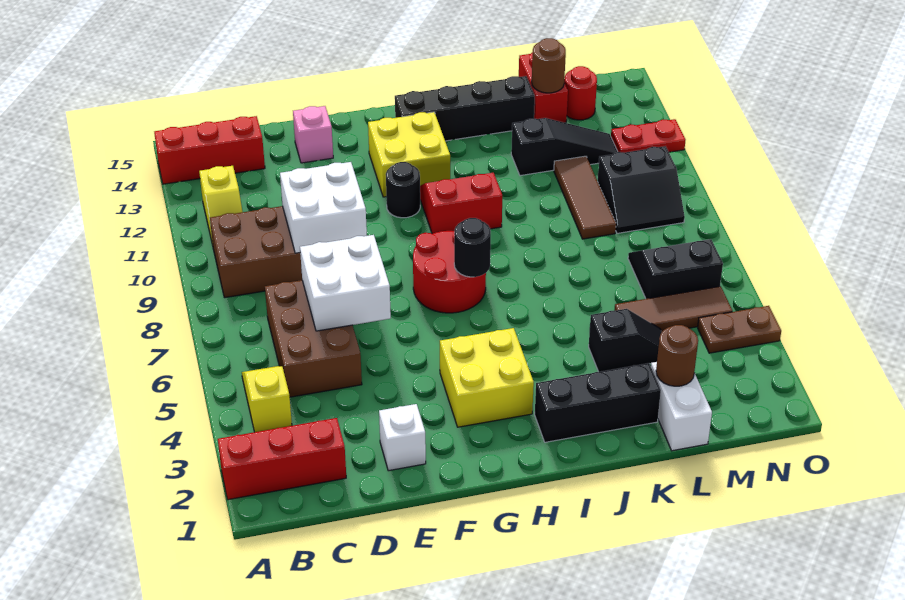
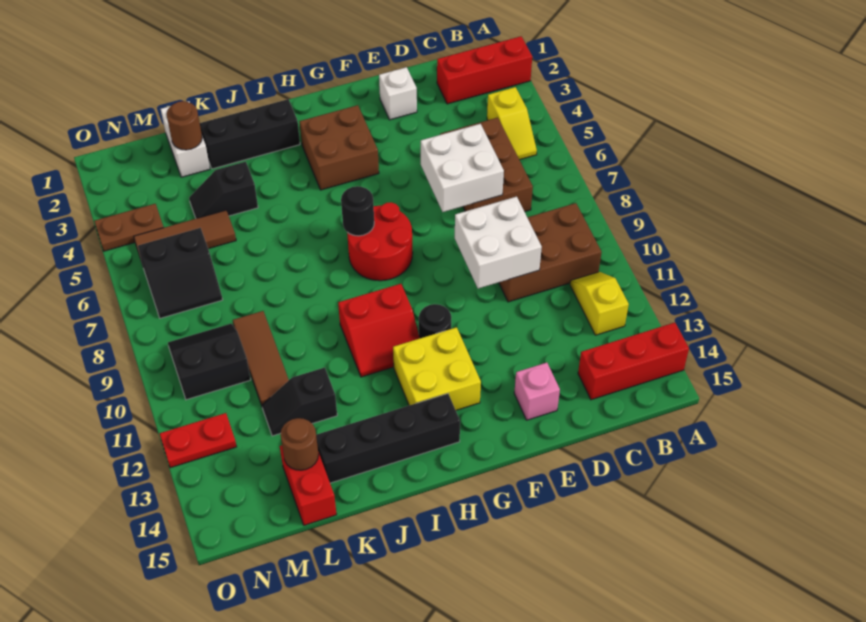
yellow brick G3:H4 level 1 -> brown brick G3:H4 level 1
black slope K12:M12 level 1 top K -> black slope K12:L12 level 1 top K
red round brick M14 level 1 -> none

